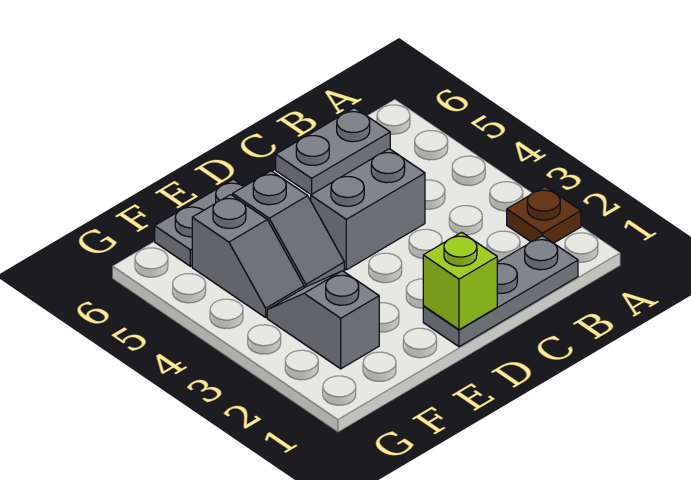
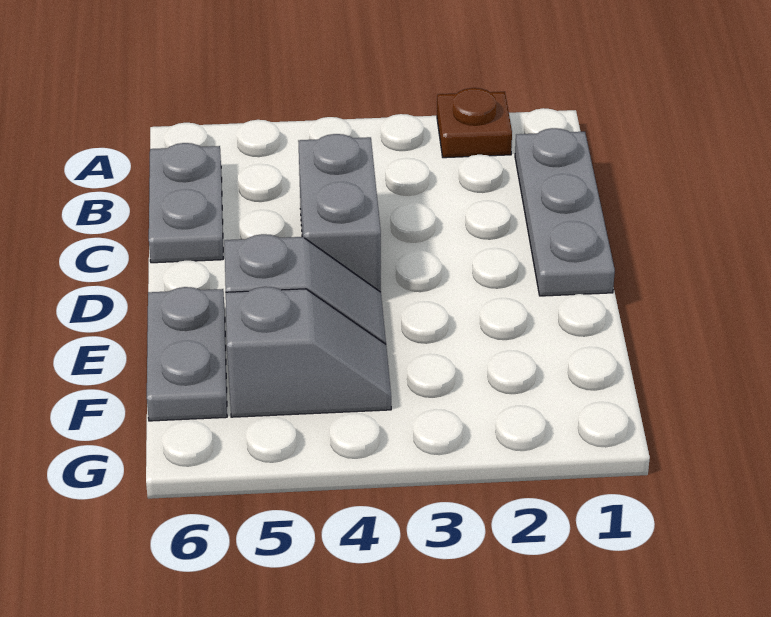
lime brick D1 level 2 -> none
grey slope F2:F3 level 1 top 2 -> none

